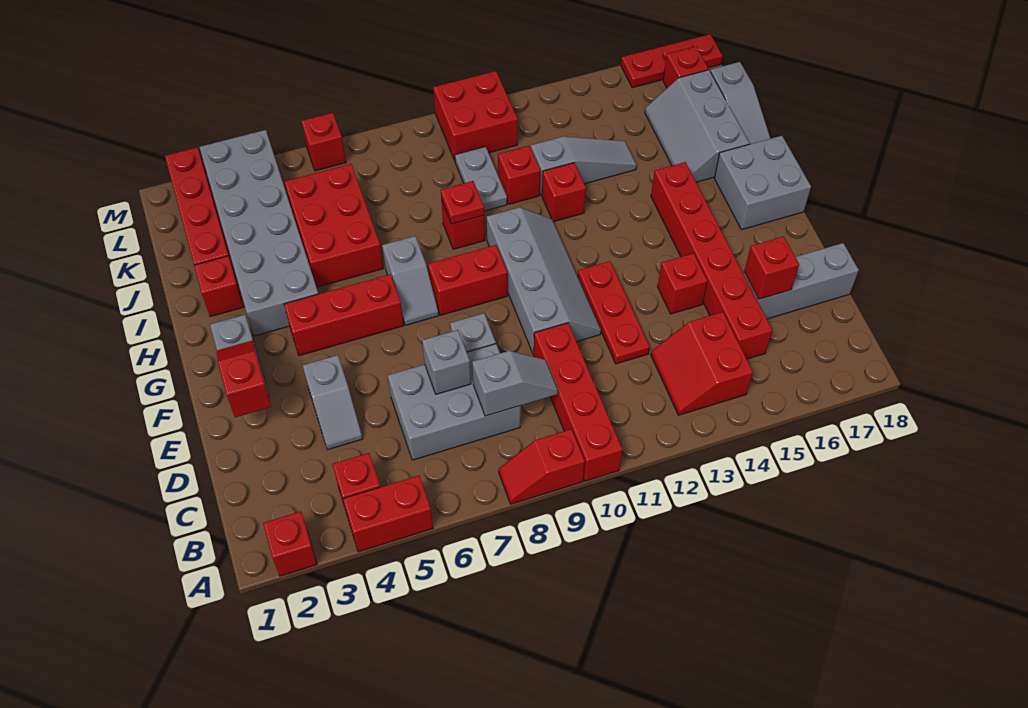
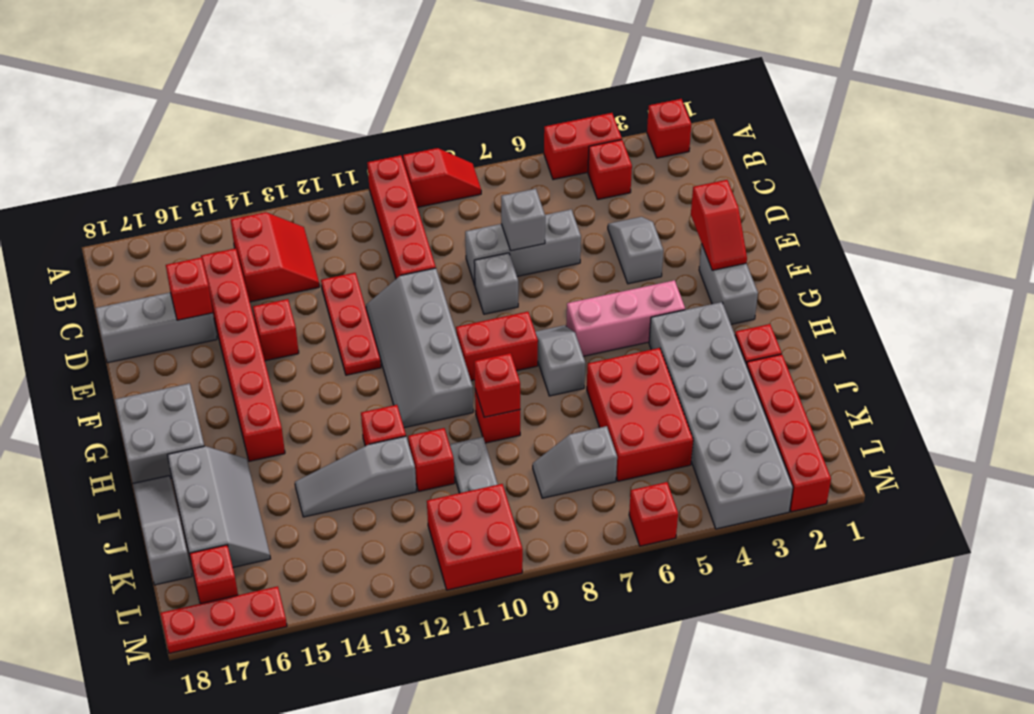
grey brick C6:D8 level 1 -> grey brick D6:D8 level 1
grey slope C8:C9 level 2 top 8 -> grey slope K7:K8 level 1 top 7
red brick G4:G6 level 1 -> pink brick G4:G6 level 1
red plate I9 level 2 -> red brick I9 level 2

